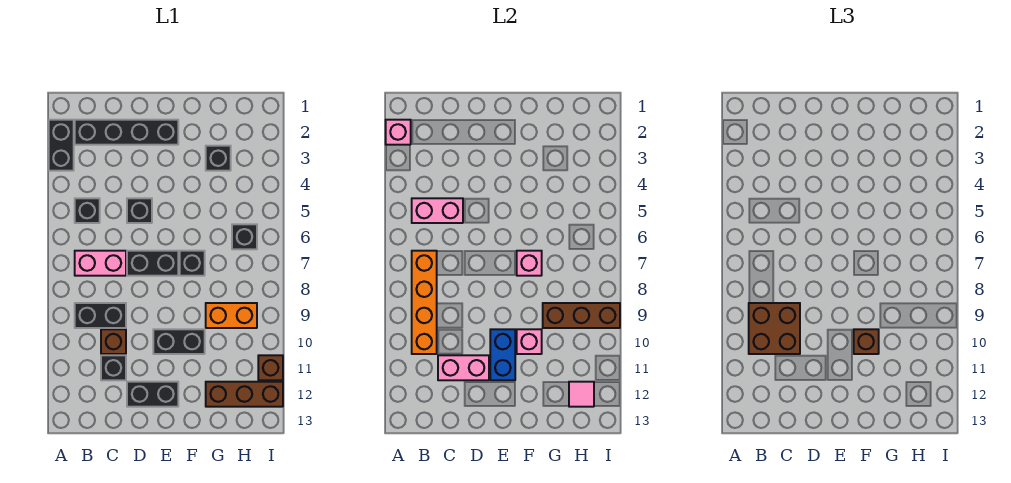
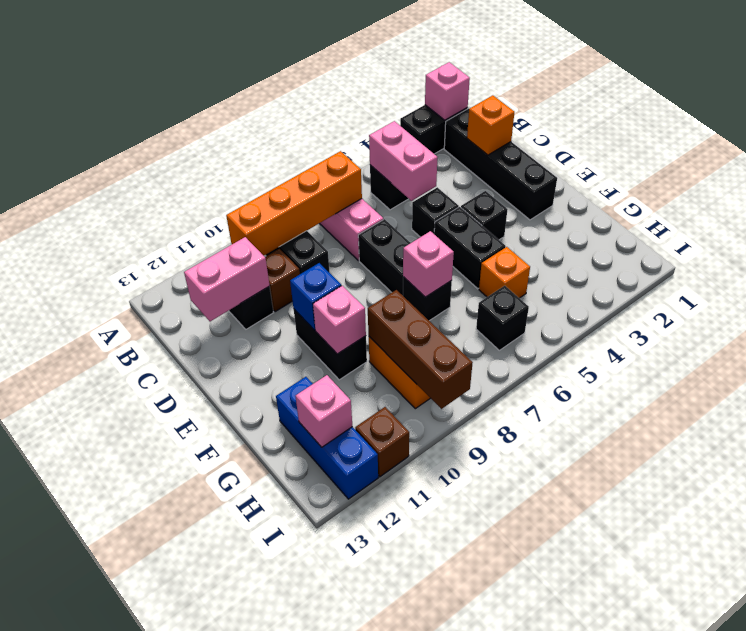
brown brick B9:C10 level 3 -> none
none -> orange brick C2 level 2
pink brick C11:D11 level 2 -> pink brick C11:C12 level 2
black brick D12:E12 level 1 -> black brick E5:F5 level 1
blue brick E10:E11 level 2 -> blue brick E10 level 2
brown brick F10 level 3 -> none
black brick G3 level 1 -> black brick E4 level 1
none -> orange brick G5 level 1
brown brick G12:I12 level 1 -> blue brick G12:I12 level 1
pink tile H12 level 2 -> pink brick H12 level 2

